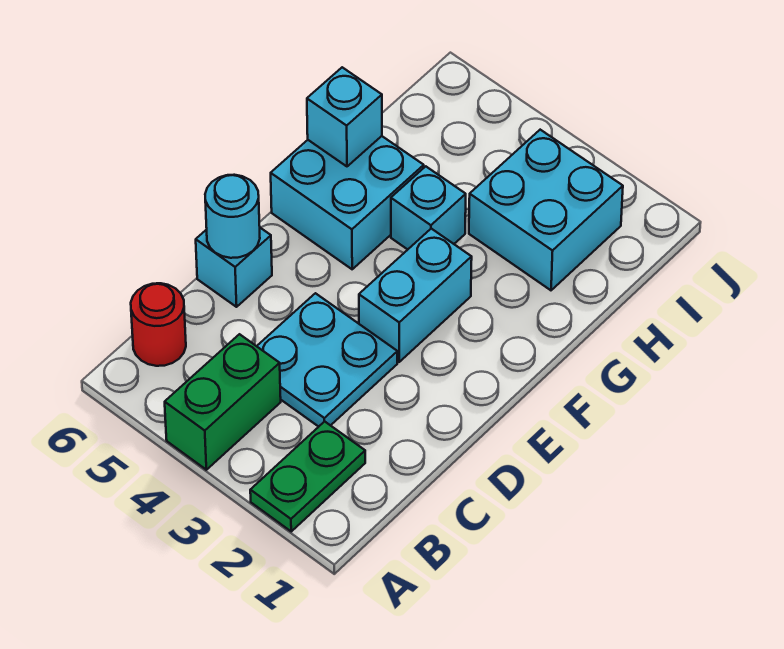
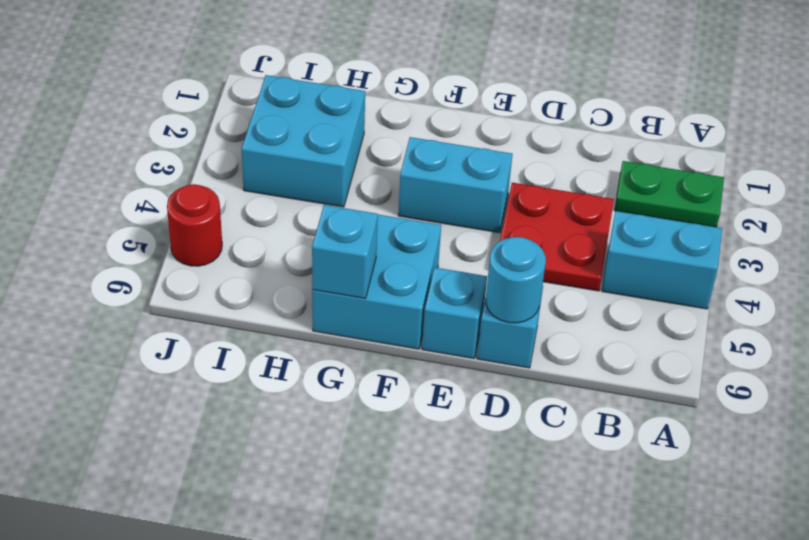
green brick A4:B4 level 1 -> cyan brick A4:B4 level 1
red round brick B6 level 1 -> red round brick J5 level 1
cyan plate C3:D4 level 1 -> red plate C3:D4 level 1
cyan brick G4 level 1 -> cyan brick E6 level 1

